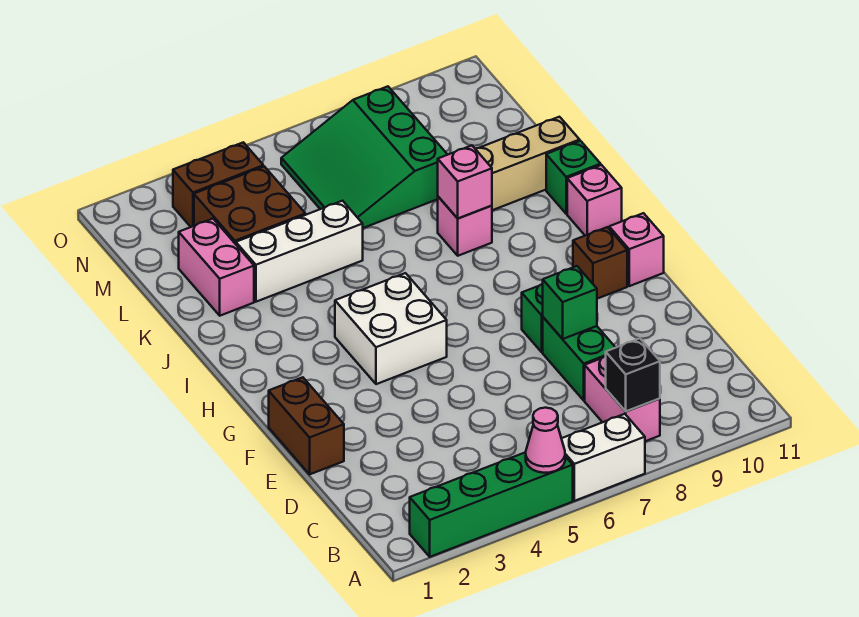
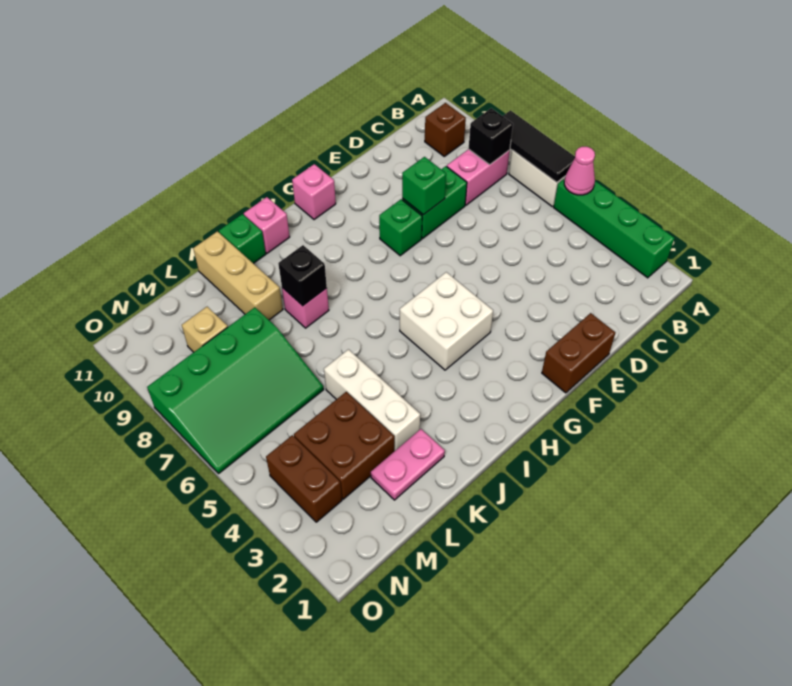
none -> black tile A6:A8 level 2
brown brick G10 level 1 -> brown brick B10 level 1
pink brick J8 level 2 -> black brick J8 level 2
pink brick K2:L2 level 1 -> pink plate K2:L2 level 1
green slope L6:N8 level 1 top 8 -> green slope L6:O8 level 1 top 8
none -> tan brick M9 level 1

